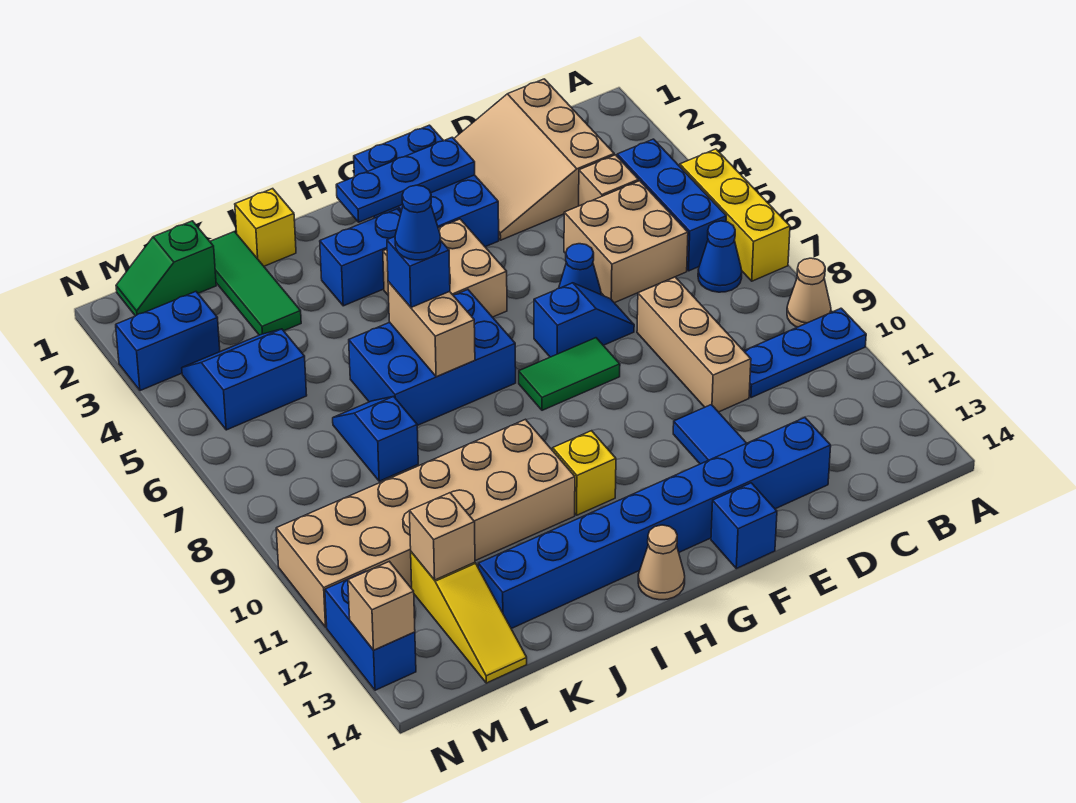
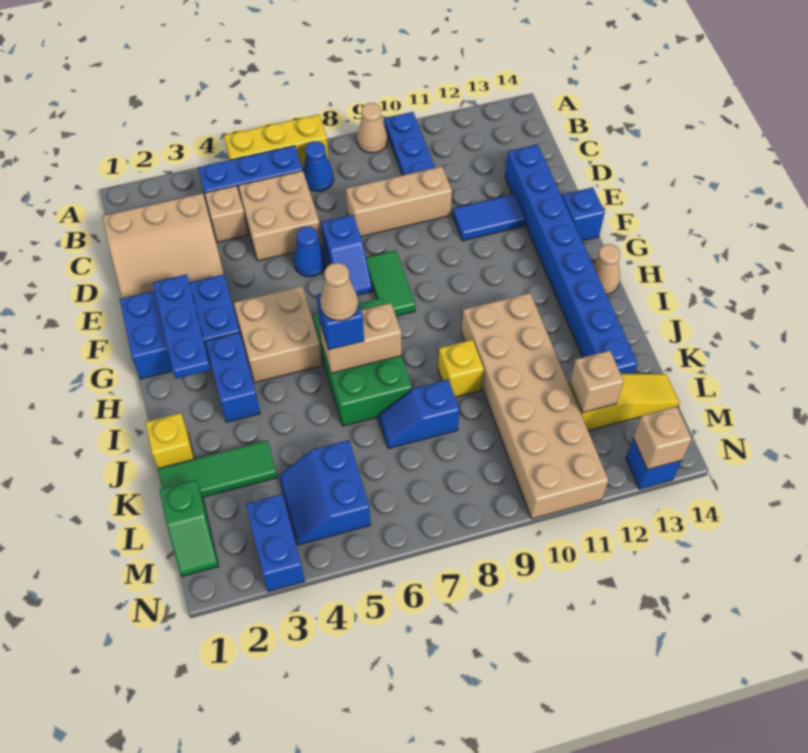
blue slope E7:F7 level 1 top F -> blue slope E7:F7 level 1 top E
blue brick H6:J7 level 1 -> green brick H6:J7 level 1
yellow brick H11 level 1 -> yellow brick J9 level 1
blue cone I6 level 4 -> tan cone I6 level 4
blue brick N12:N13 level 1 -> blue brick N13 level 1

